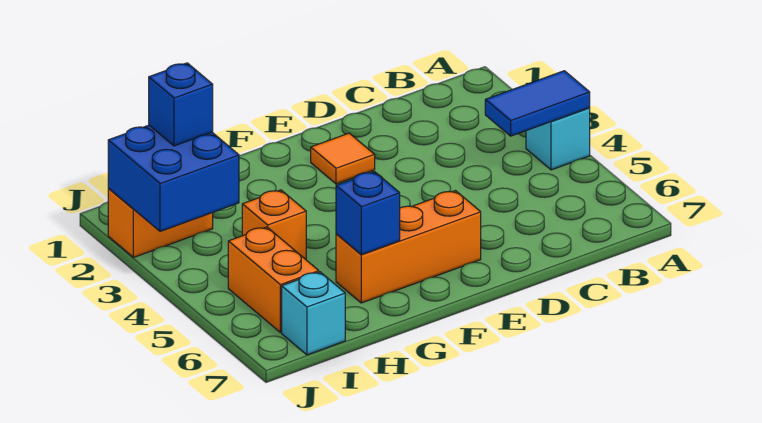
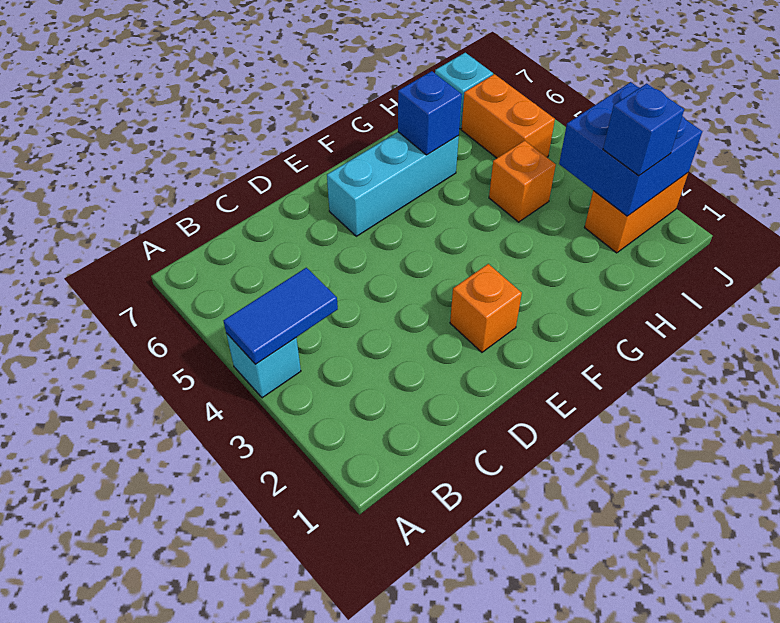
orange tile E2 level 1 -> orange brick E2 level 1
orange brick E6:G6 level 1 -> cyan brick E6:G6 level 1

